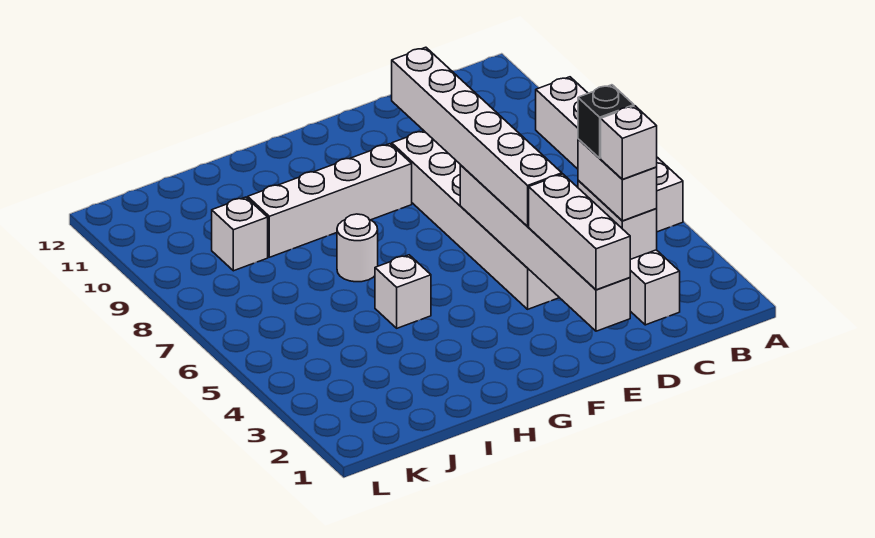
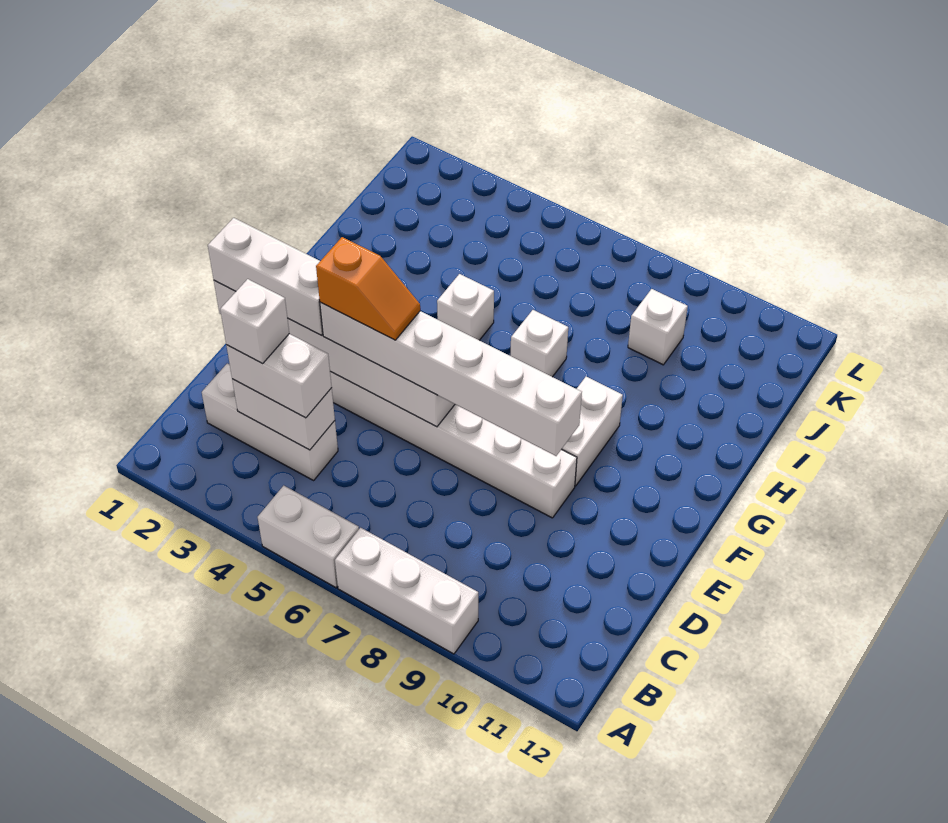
black brick C4 level 4 -> none
none -> orange slope E4:E5 level 4 top 4
white brick F9:I9 level 1 -> white brick F9:G9 level 1
white round brick H7 level 1 -> white brick H7 level 1

